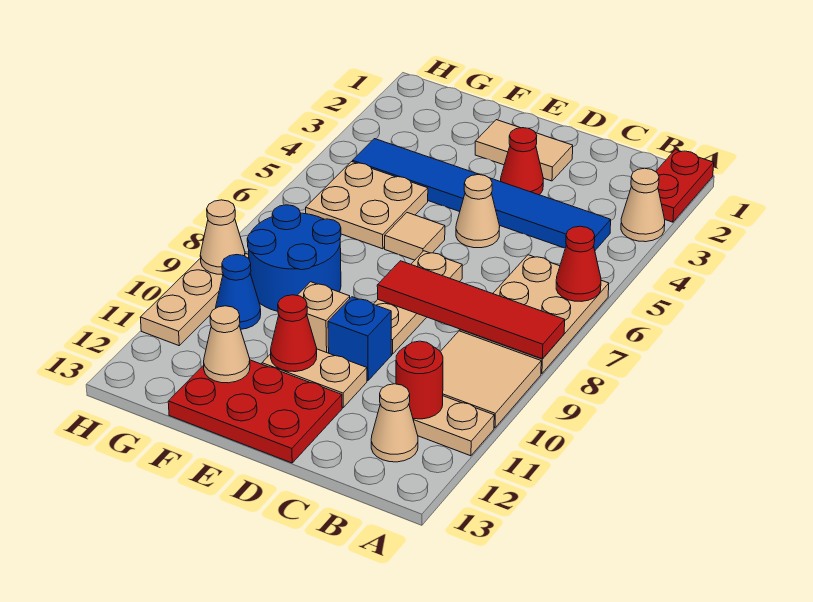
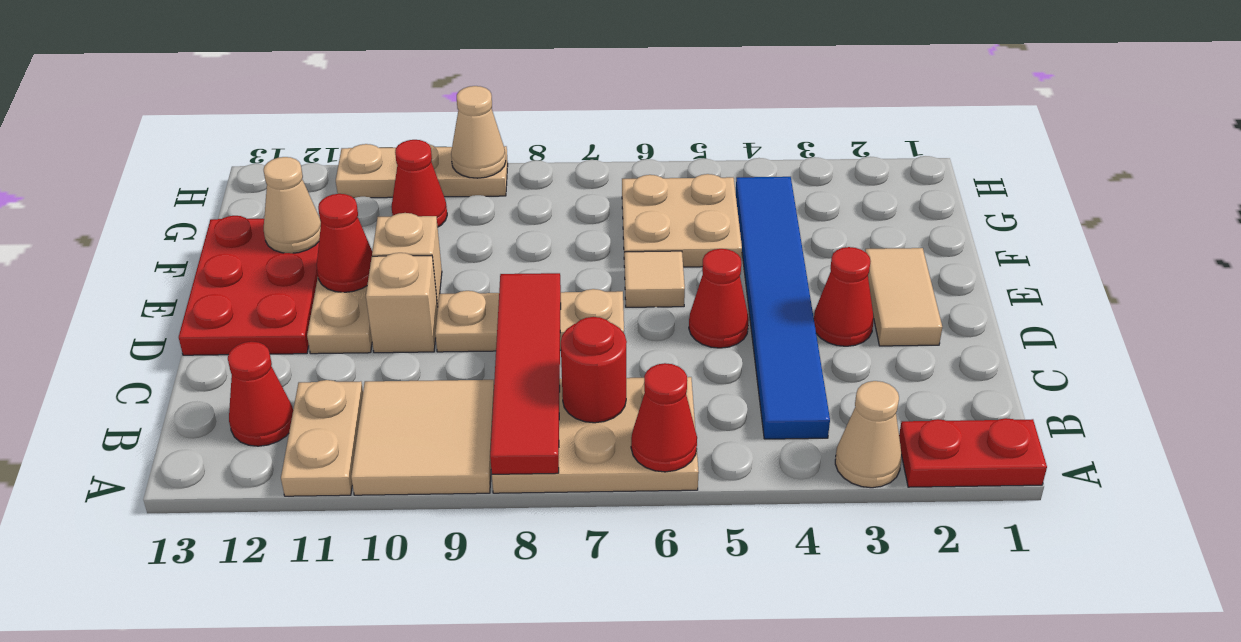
red round brick B11 level 2 -> red round brick B7 level 2
tan cone B12 level 1 -> red cone B12 level 1
tan cone D5 level 1 -> red cone D5 level 1
blue brick D10 level 1 -> tan brick D10 level 1
blue round brick F8:G9 level 1 -> none
blue cone G10 level 1 -> red cone G10 level 1

